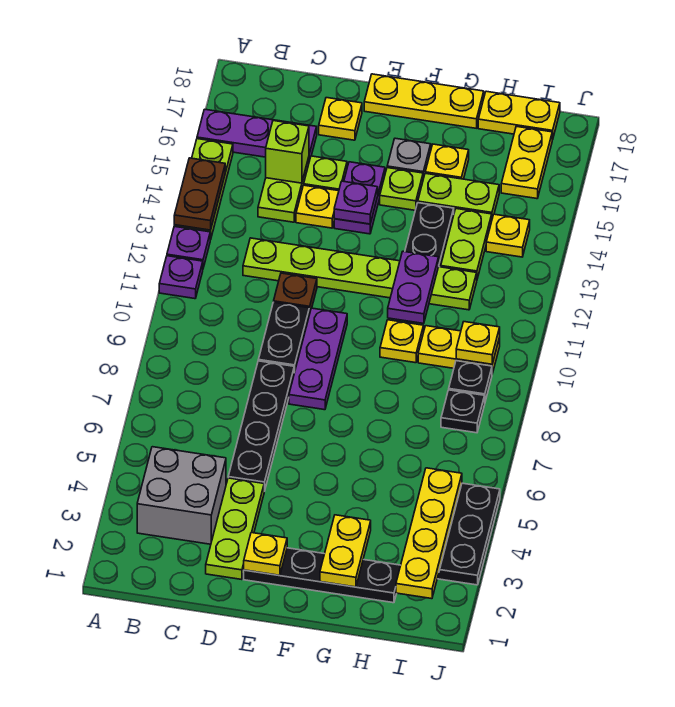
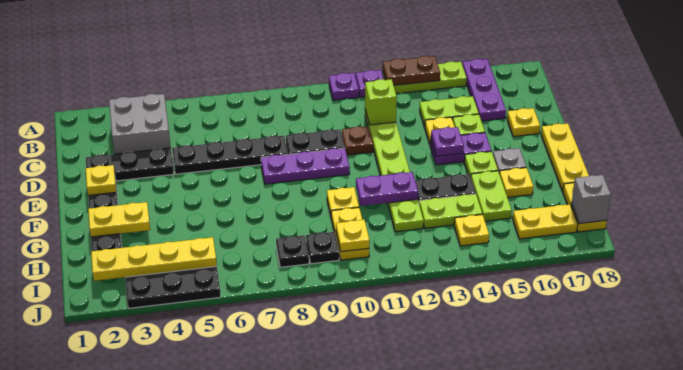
lime brick C15 level 2 -> lime brick C12 level 2
lime plate D2:D4 level 1 -> black plate D2:D4 level 1
none -> grey brick I18 level 2

